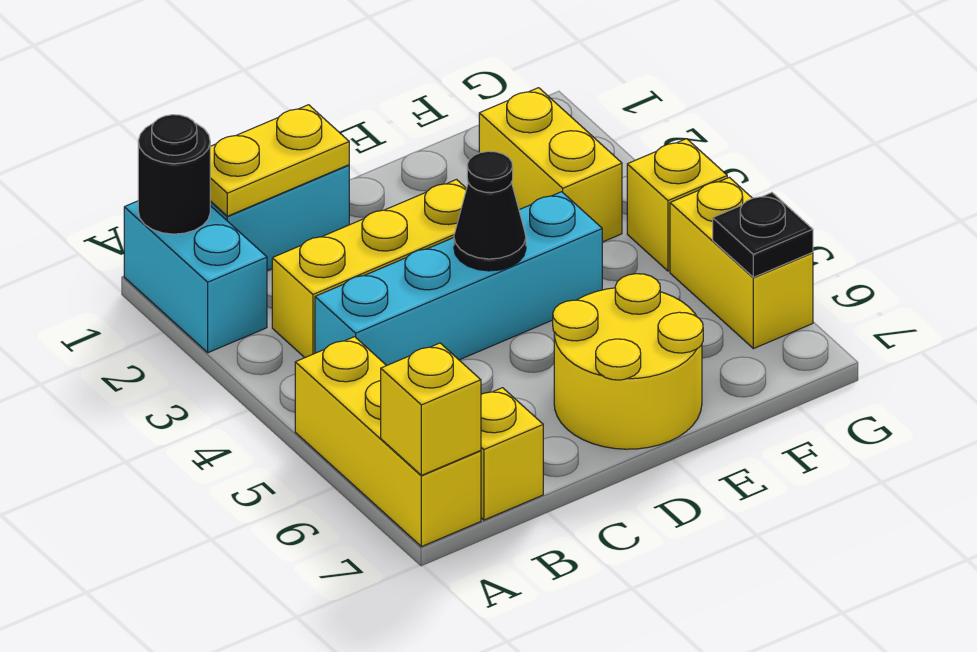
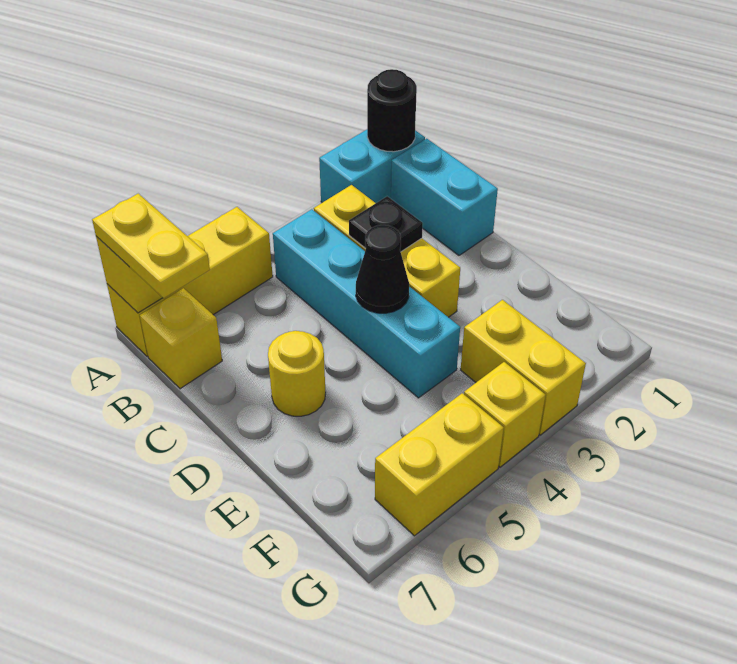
yellow plate B1:C1 level 2 -> yellow plate A7:B7 level 3
yellow round brick D6:E7 level 1 -> yellow round brick D6 level 1
yellow brick F2:F3 level 1 -> yellow brick F3:G3 level 1
black plate G6 level 2 -> black plate C3 level 2

